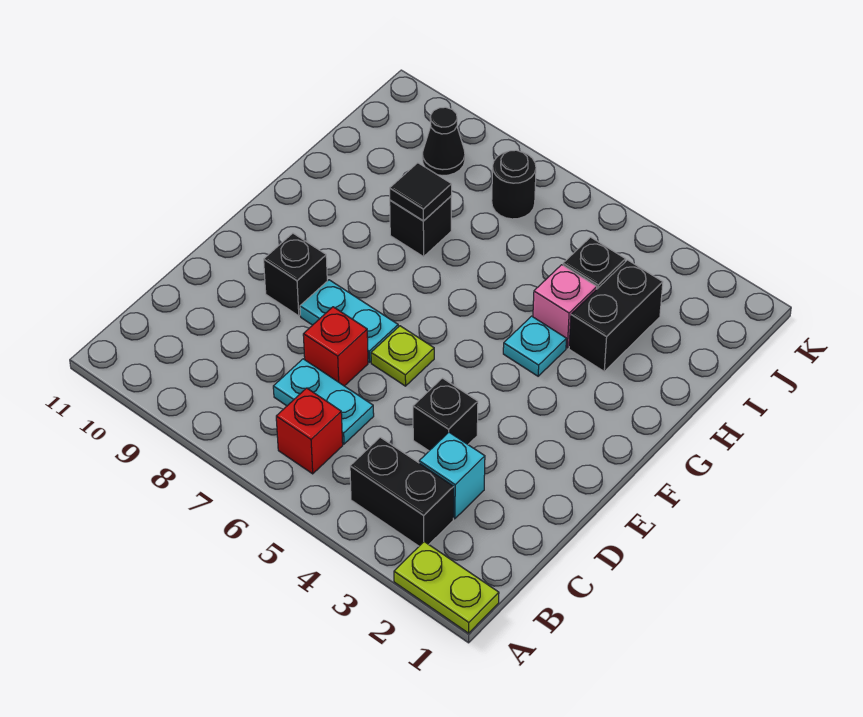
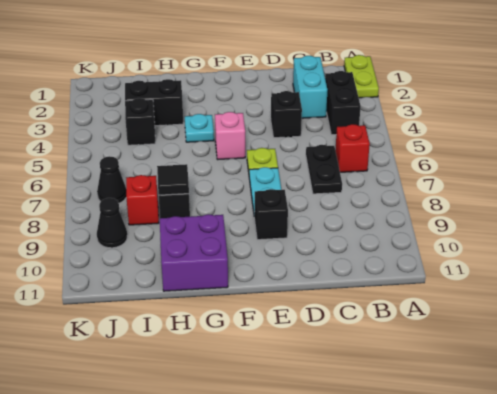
cyan brick C3 level 1 -> cyan brick C2:C3 level 1
cyan plate C6:C7 level 1 -> black plate C6:C7 level 1
red brick D7 level 1 -> red brick I8 level 1
none -> purple brick G10:H11 level 1
pink brick H4 level 1 -> pink brick F5 level 1
black round brick J7 level 1 -> black cone J7 level 1

